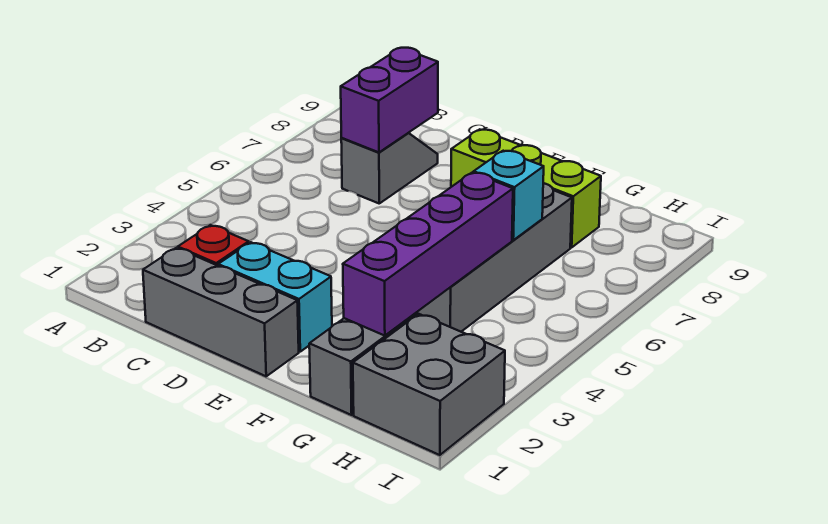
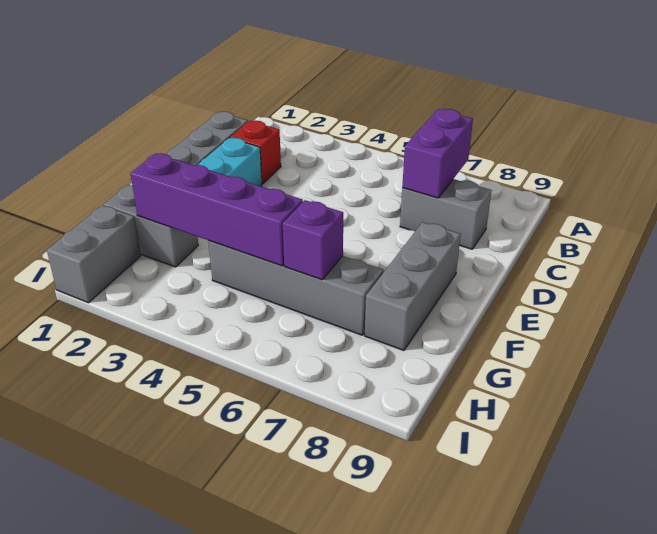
grey slope C7:C8 level 1 top 7 -> grey brick C7:C8 level 1
purple brick C7:C8 level 2 -> purple brick B7:C7 level 2
lime brick E8:G8 level 1 -> grey brick E8:G8 level 1
cyan brick G6 level 2 -> purple brick G6 level 2
grey brick H1:I2 level 1 -> grey brick H1:I1 level 1

